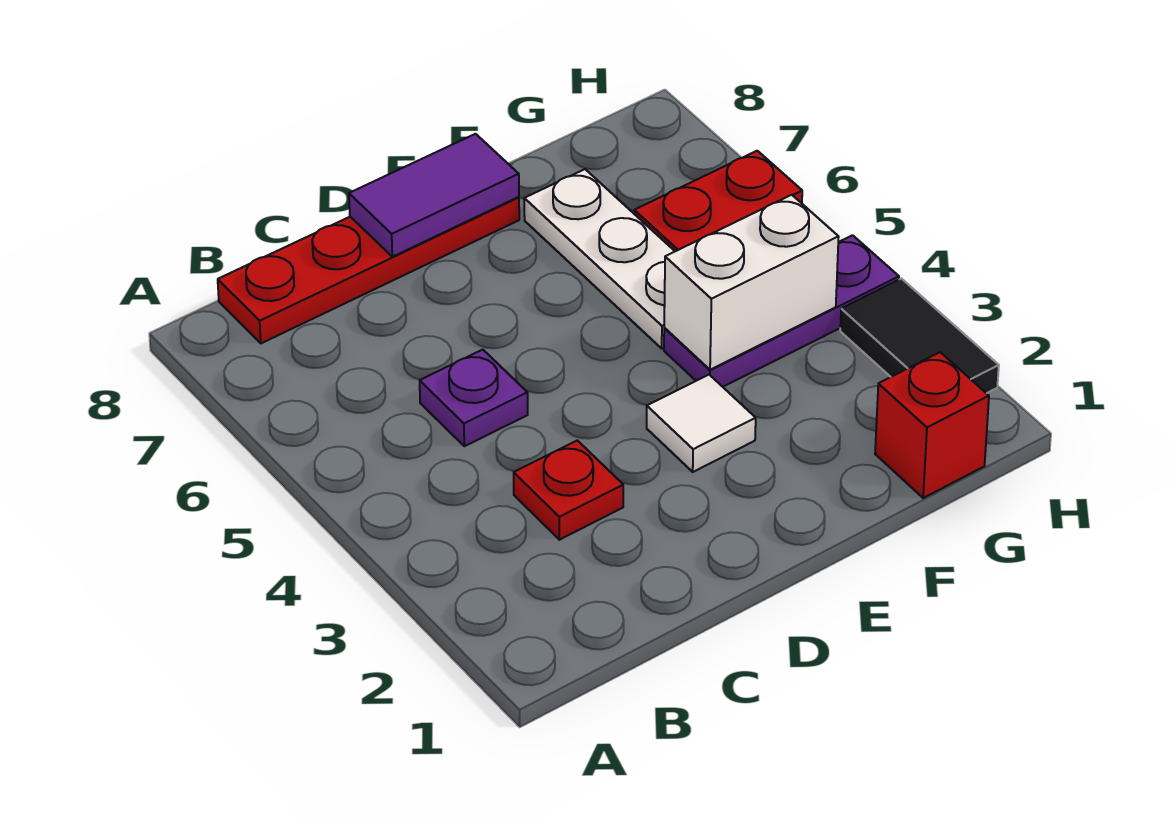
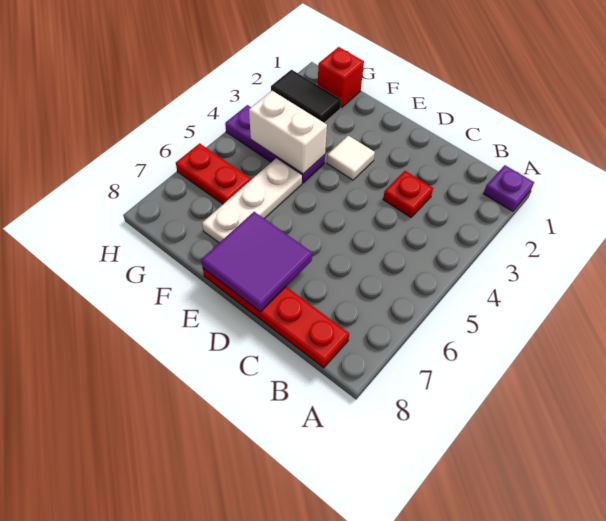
purple plate C5 level 1 -> purple plate A1 level 1
purple tile D8:E8 level 2 -> purple tile D7:E8 level 2
black tile H2:H3 level 1 -> black tile G2:H2 level 1

